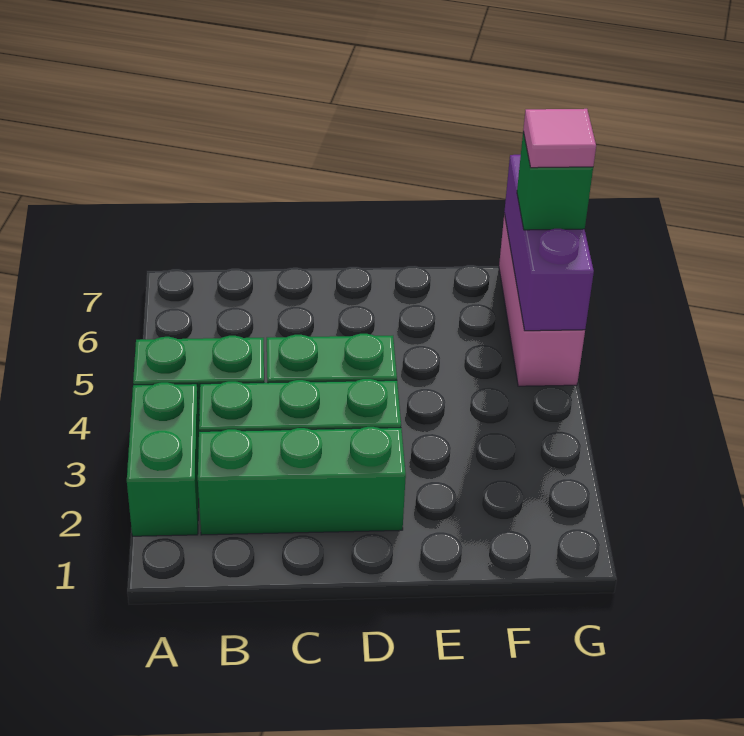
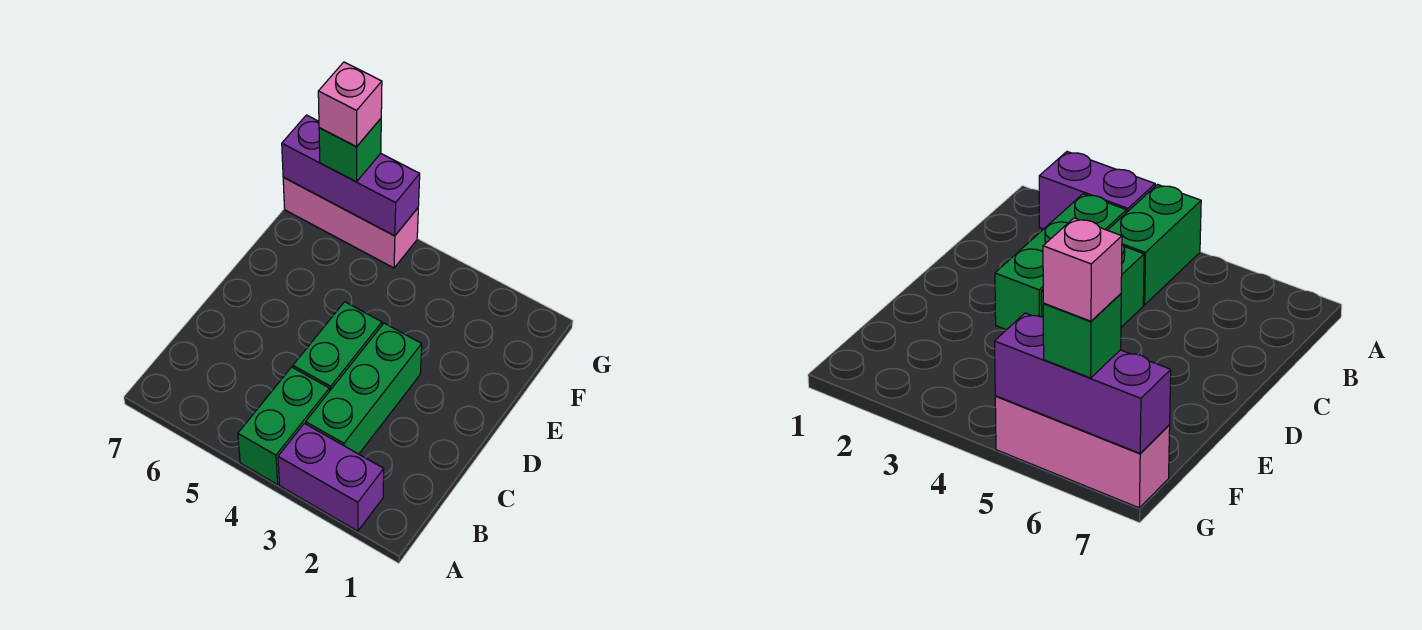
green brick A2:A3 level 1 -> purple brick A2:A3 level 1
green brick B2:D2 level 1 -> none
pink tile G6 level 4 -> pink brick G6 level 4

